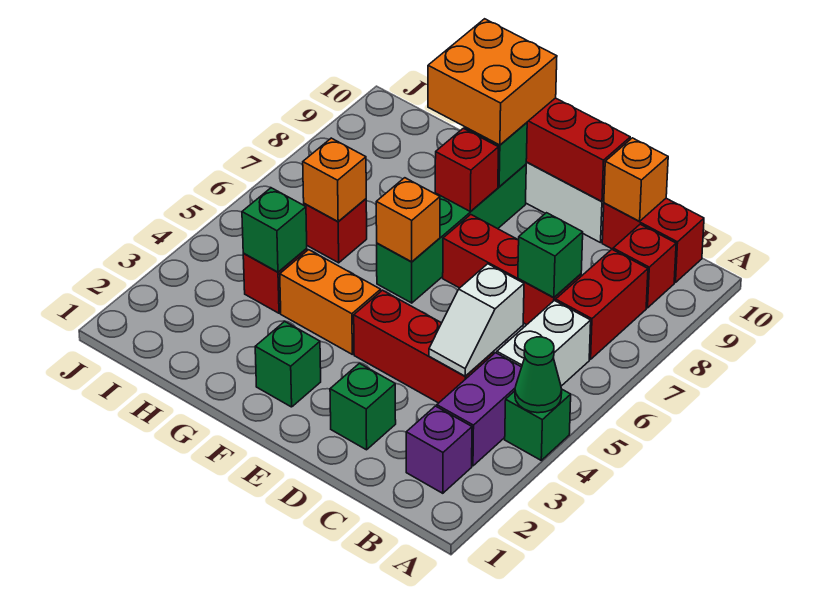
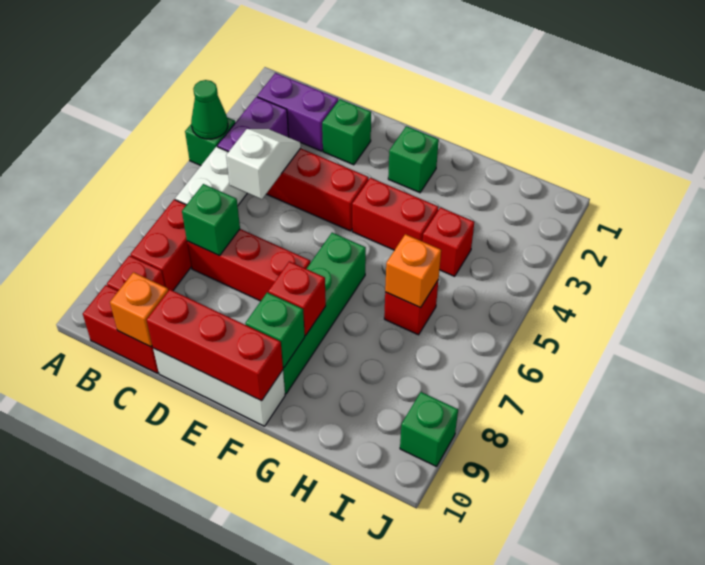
purple brick B2 level 1 -> purple brick B2:C2 level 1
orange brick F4:G4 level 1 -> red brick F4:G4 level 1
orange brick F6 level 2 -> none
orange brick F9:G10 level 3 -> none
green brick H4 level 2 -> green brick J9 level 1

